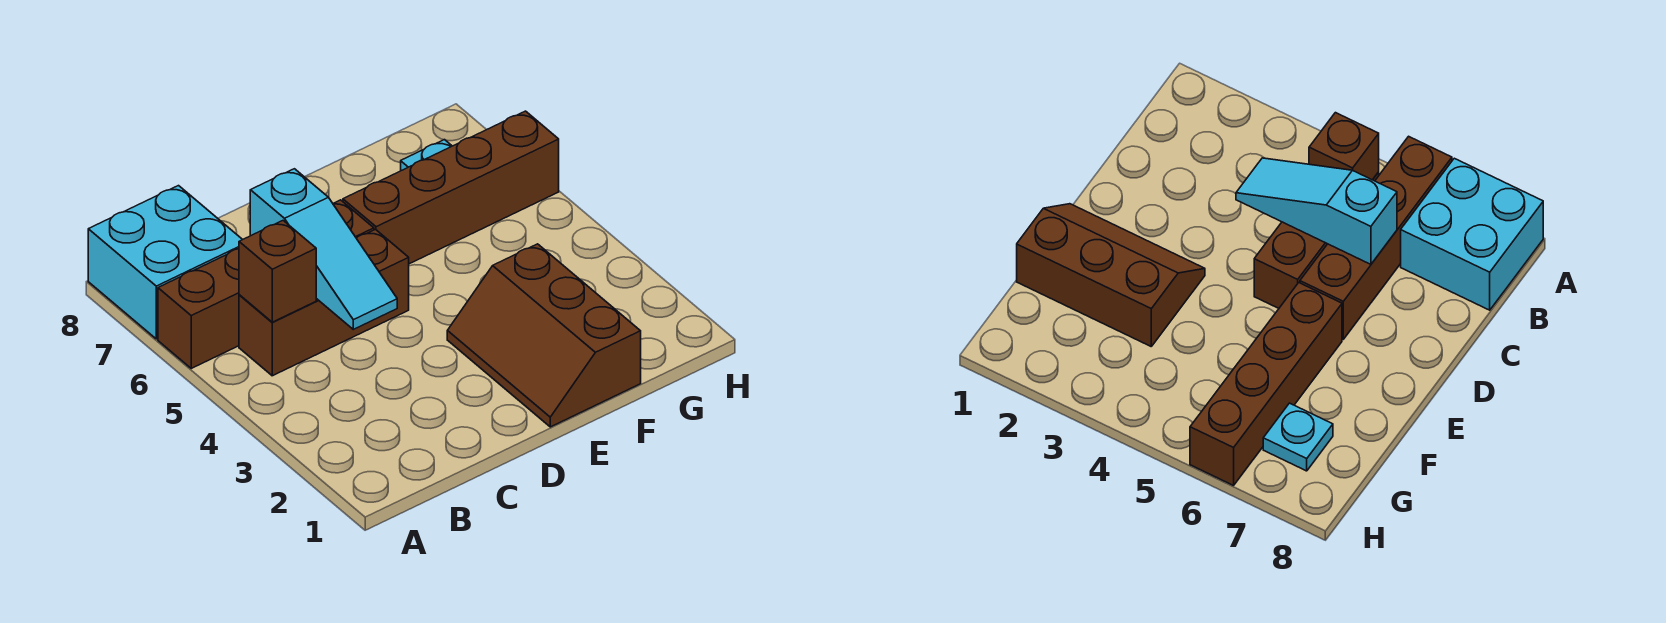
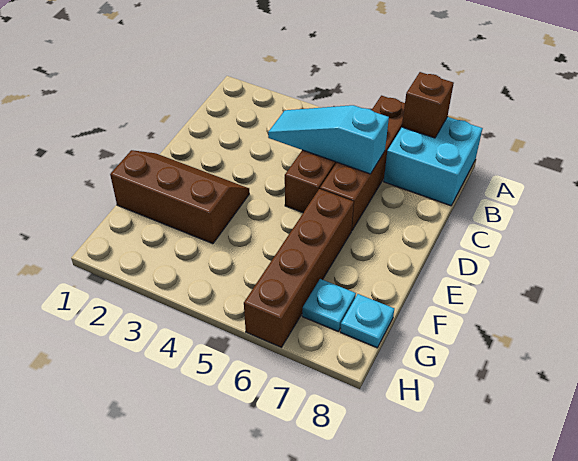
brown brick B5 level 2 -> brown brick A7 level 2
none -> cyan plate G8 level 1

